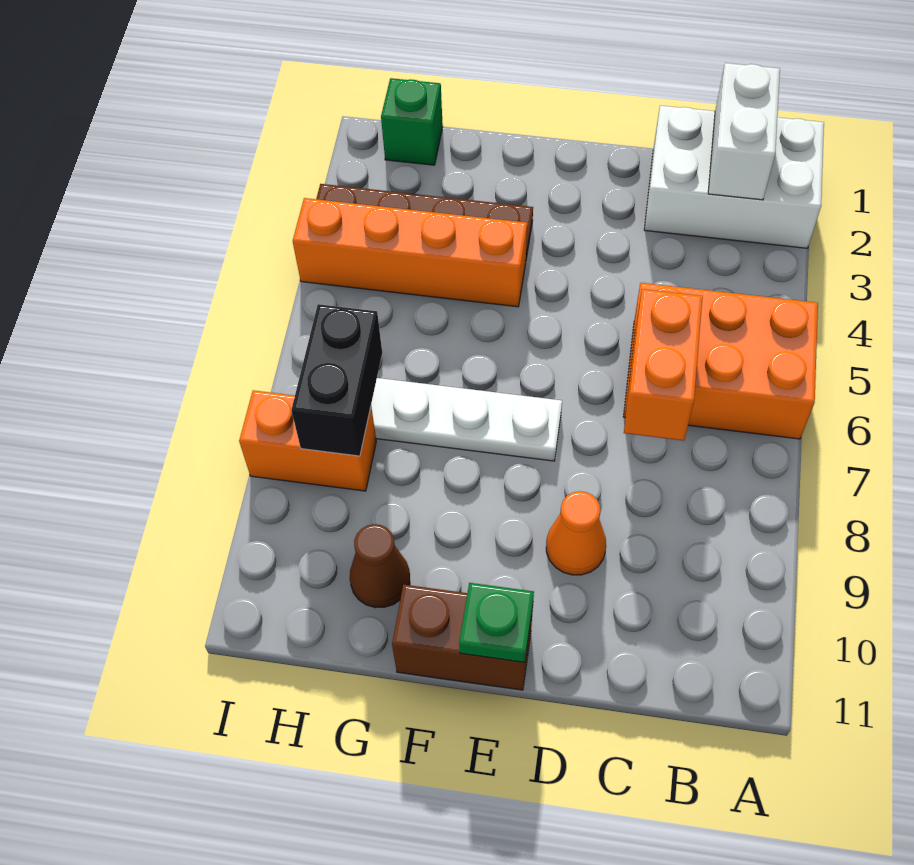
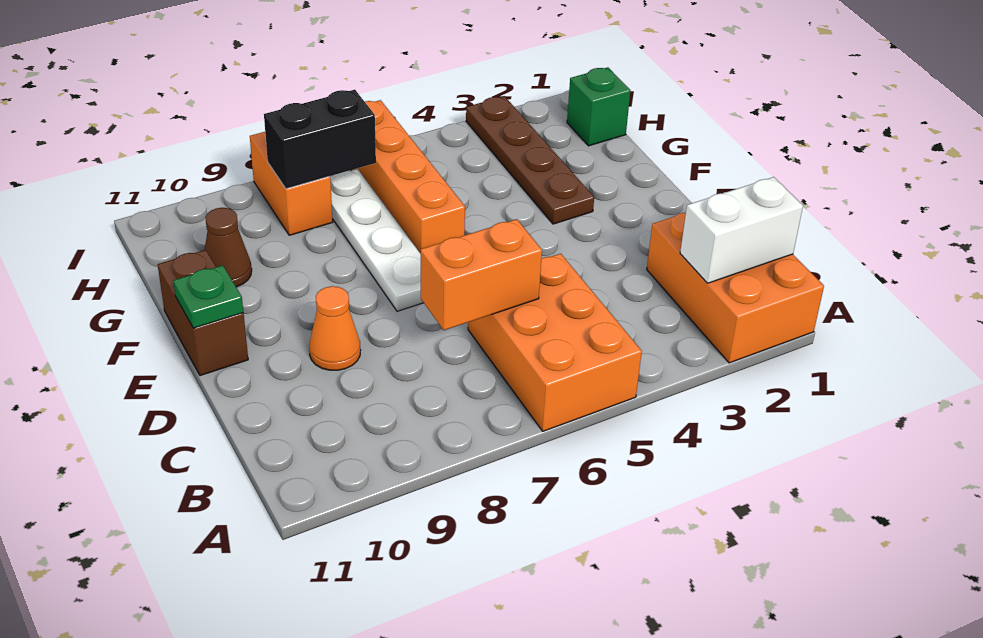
white brick A1:C2 level 1 -> orange brick A1:C2 level 1
orange brick F4:I4 level 1 -> orange brick F6:I6 level 1

